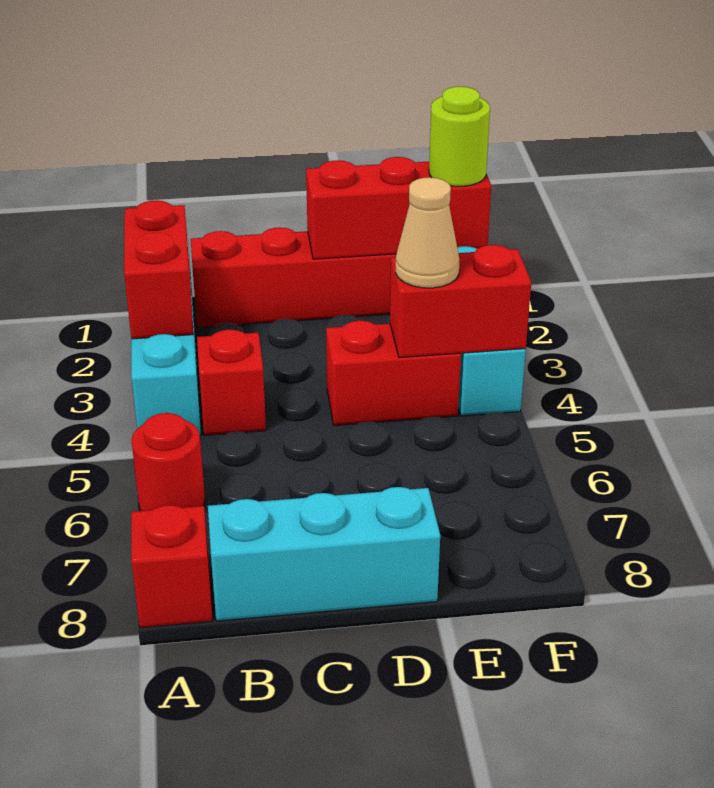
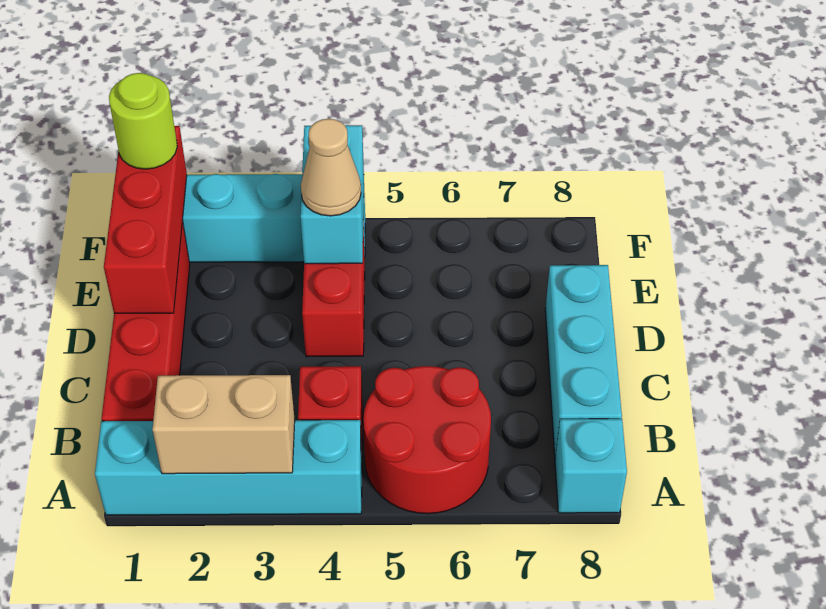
red brick A2:A3 level 2 -> tan brick A2:A3 level 2
red round brick A6 level 1 -> red round brick A5:B6 level 1
red brick A8 level 1 -> cyan brick A8 level 1
red brick E4:F4 level 2 -> cyan brick E4:F4 level 2

